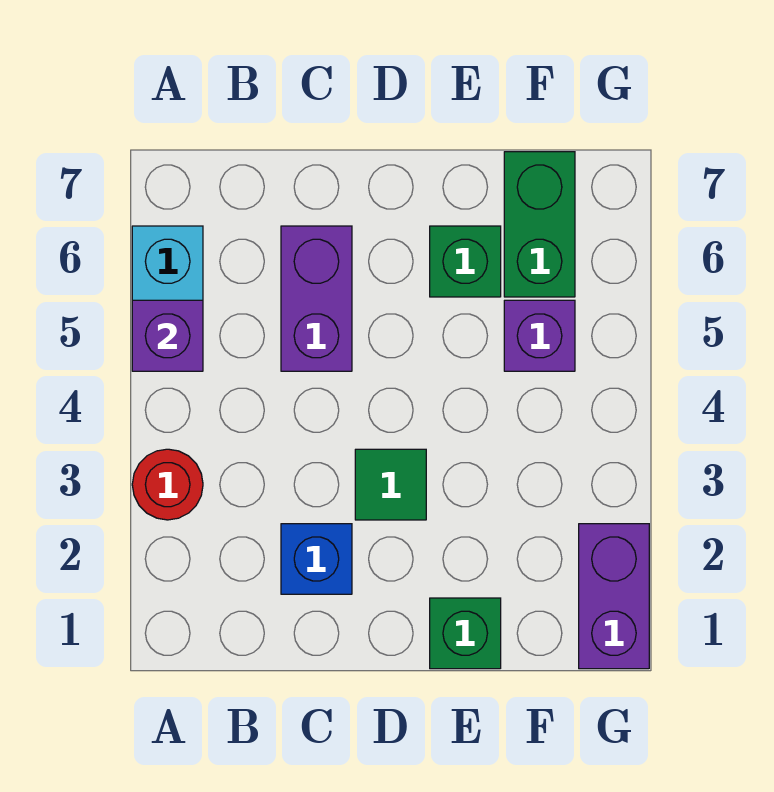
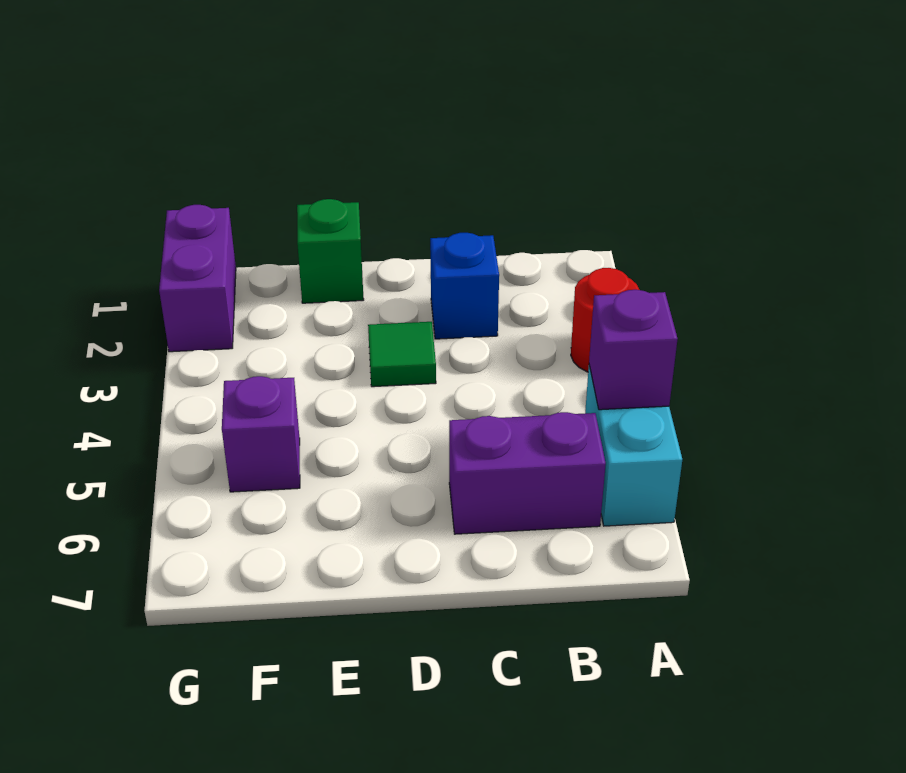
purple brick C5:C6 level 1 -> purple brick B6:C6 level 1
green brick E6 level 1 -> none
green brick F6:F7 level 1 -> none

